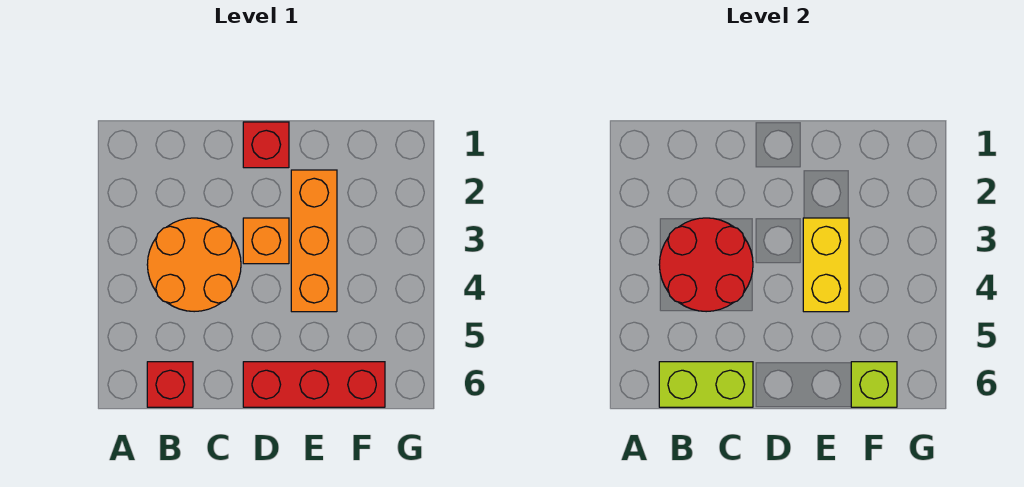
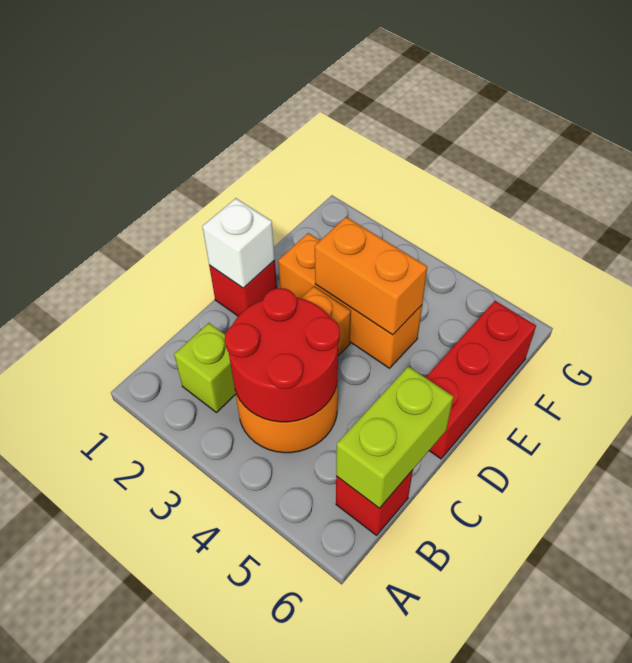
none -> white brick D1 level 2
yellow brick E3:E4 level 2 -> orange brick E3:E4 level 2
lime brick F6 level 2 -> lime brick B2 level 1

